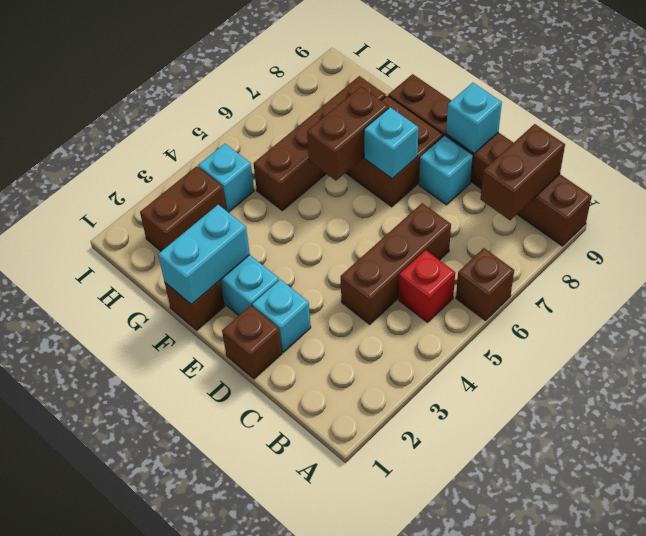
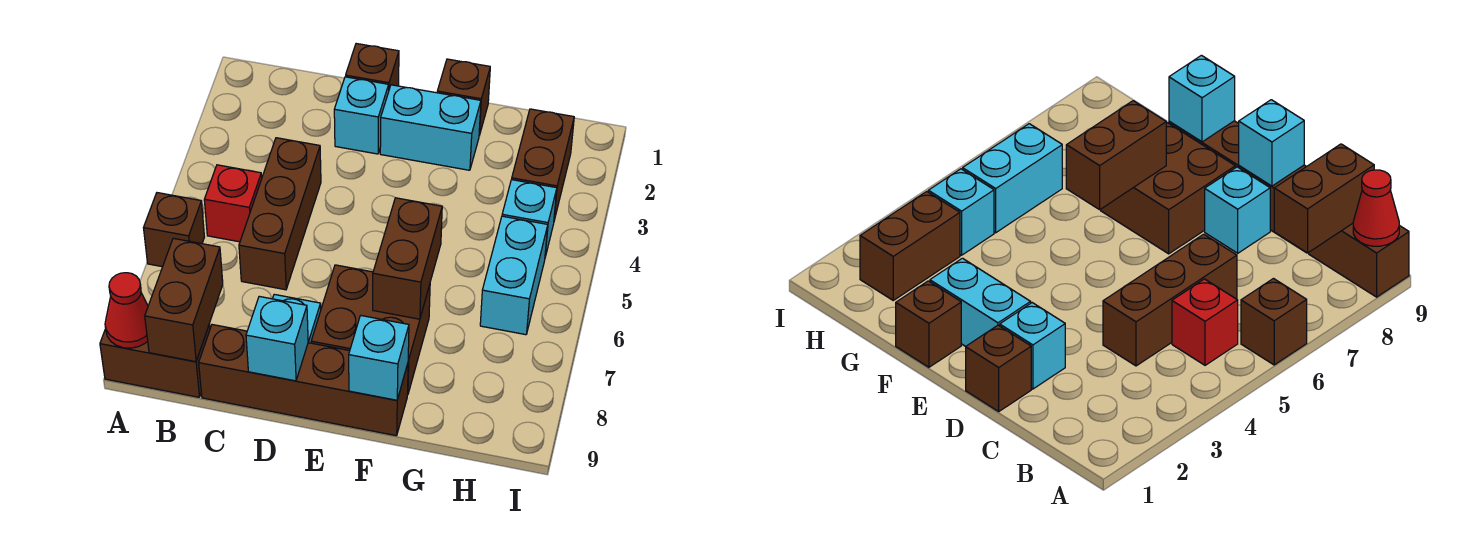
none -> red cone A9 level 2
cyan brick E7 level 2 -> cyan brick F9 level 2
cyan brick F1:F2 level 2 -> cyan brick H5:H6 level 1
brown brick G5:G8 level 1 -> none

